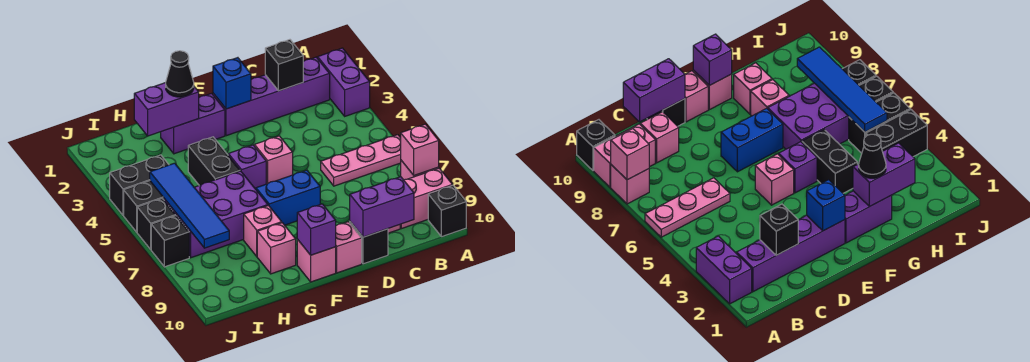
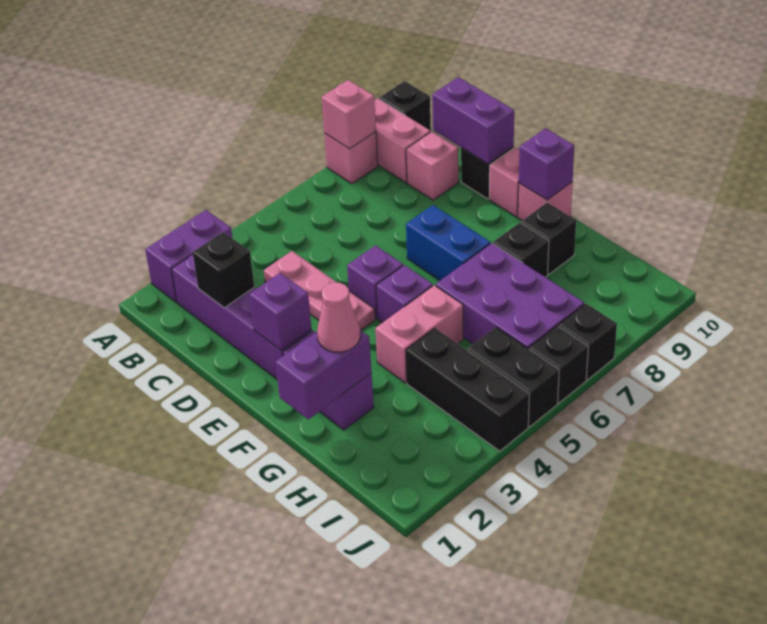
pink plate A6:C6 level 1 -> pink plate C4:E4 level 1
blue brick E2 level 2 -> purple brick E2 level 2
pink brick E5 level 1 -> purple brick E5 level 1
purple brick G2:H2 level 2 -> purple brick G1:G2 level 2
black cone G2 level 3 -> pink cone G2 level 3
black brick G4:G5 level 1 -> pink brick G4:G5 level 1
pink brick G8 level 1 -> black brick G8 level 1
pink brick G9 level 1 -> black brick G9 level 1
black brick I4:J4 level 1 -> black brick H4:J4 level 1
blue tile I5:I8 level 2 -> none

